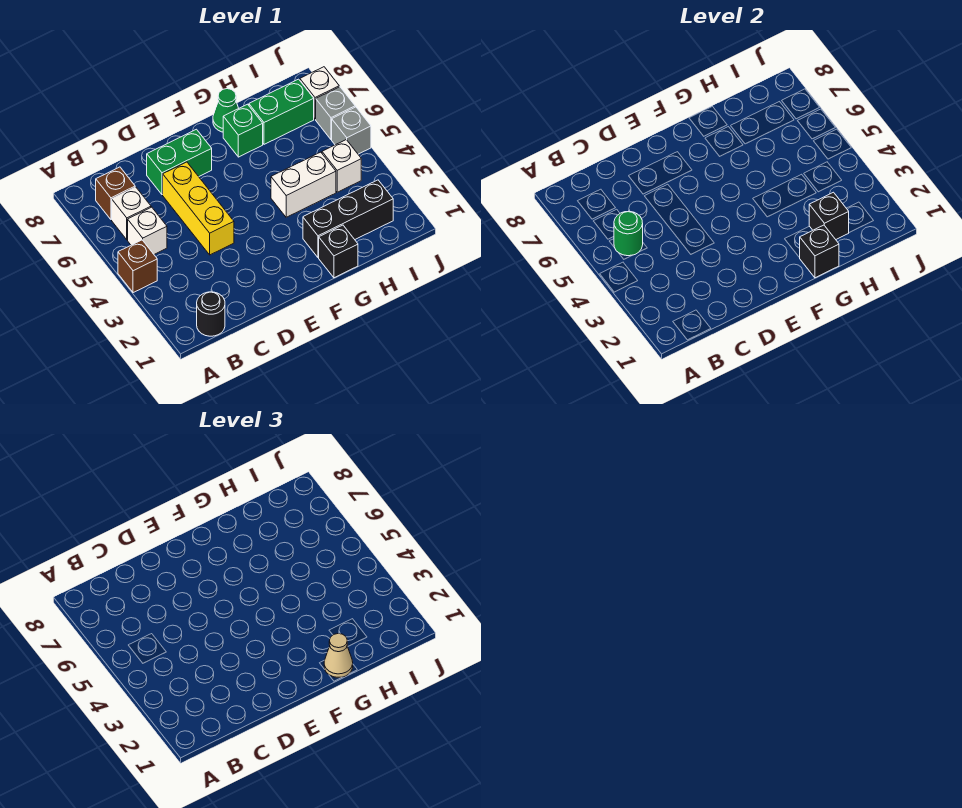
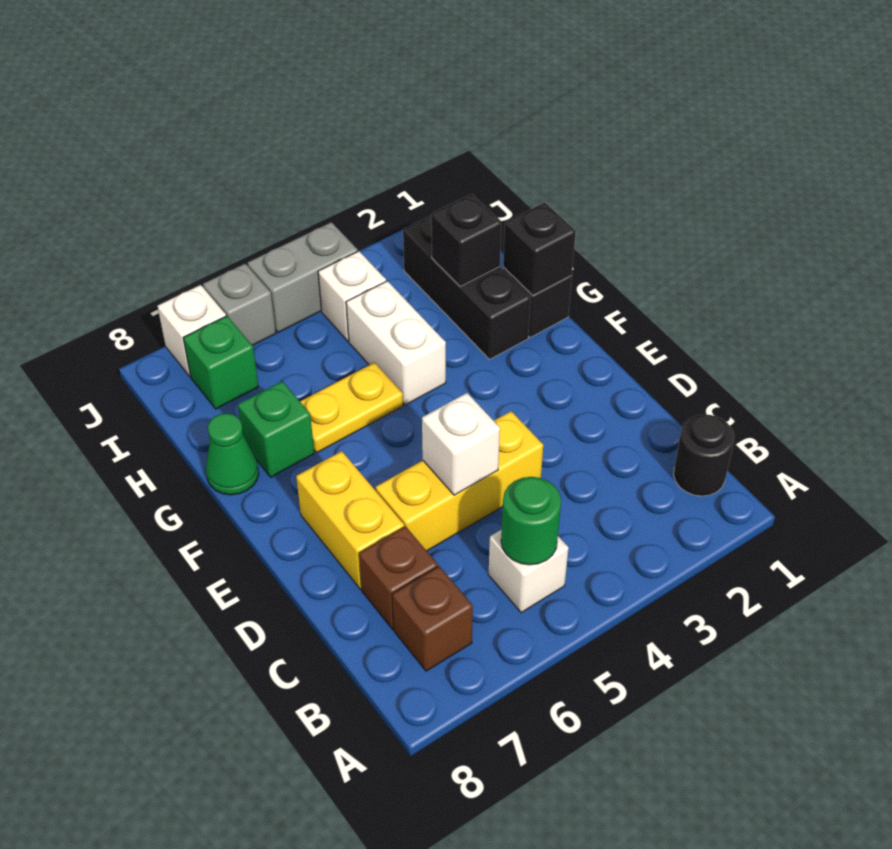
brown brick A4 level 1 -> brown brick C7 level 1
white brick B6 level 1 -> white brick D5 level 2
green brick D7:E7 level 1 -> yellow brick D7:E7 level 1
tan cone G1 level 3 -> none
none -> yellow plate G5:G6 level 1
green brick H7:I7 level 1 -> green brick I7 level 1
grey brick J5 level 1 -> grey brick J4:J5 level 1

